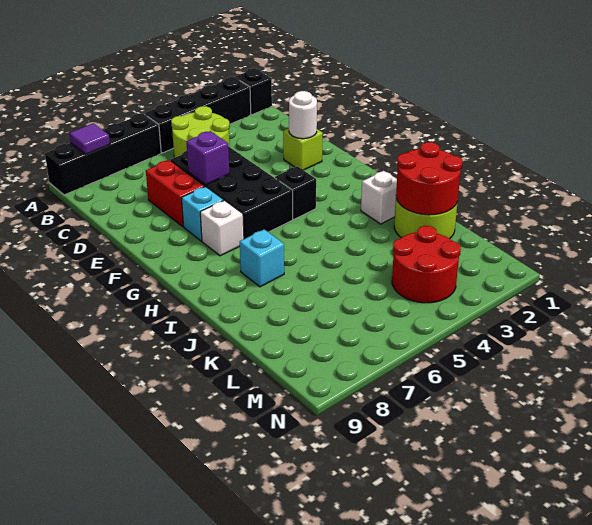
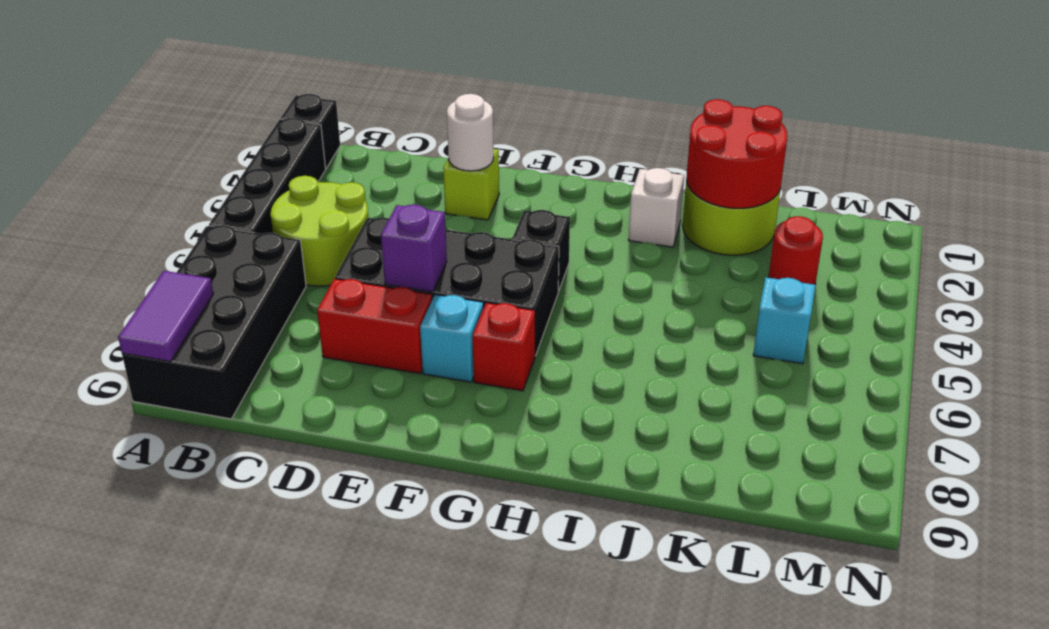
black brick A6:A9 level 1 -> black brick A6:B9 level 1
purple tile A8 level 2 -> purple tile A8:A9 level 2
white brick G7 level 1 -> red brick G7 level 1
cyan brick I7 level 1 -> cyan brick L5 level 1
red round brick L3:M4 level 1 -> red round brick L3 level 1

